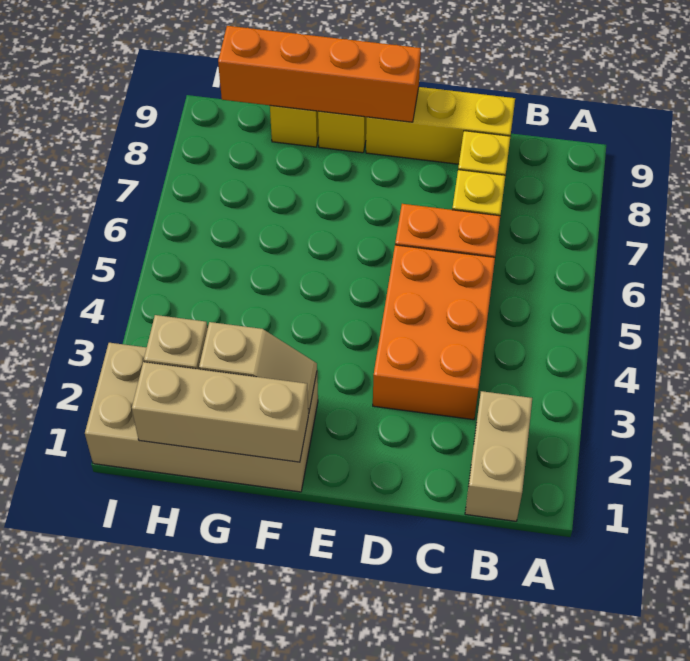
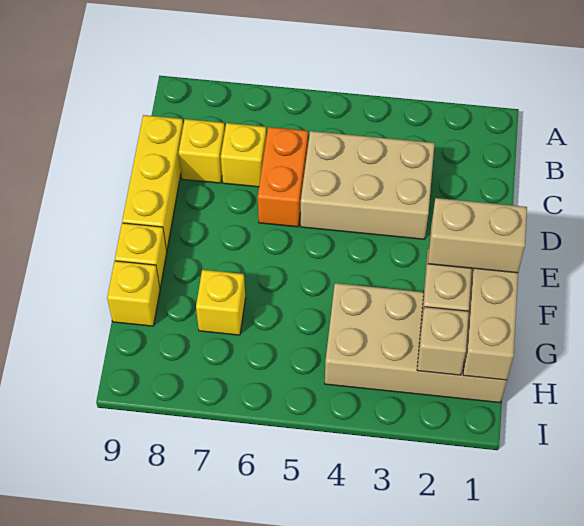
tan brick B1:B2 level 1 -> tan brick F1:F2 level 3
orange brick C3:D5 level 1 -> tan brick C3:D5 level 1
orange brick E9:H9 level 2 -> none
tan brick F1:I2 level 1 -> tan brick G1:H4 level 1
none -> yellow brick G7 level 1

